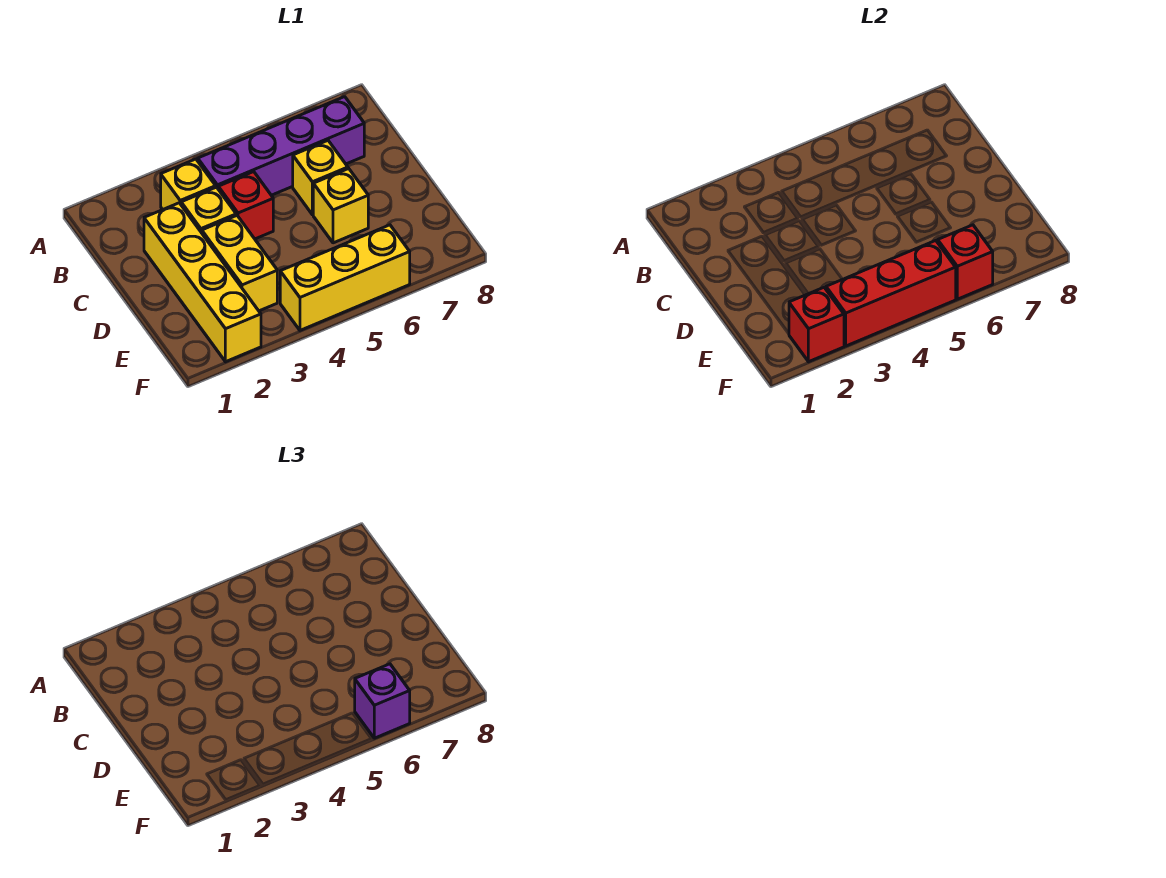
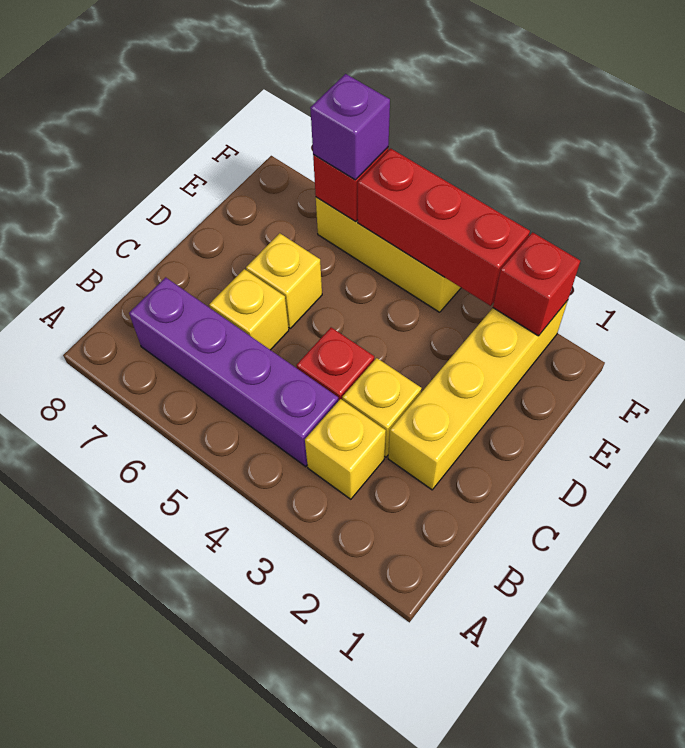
yellow brick D3:E3 level 1 -> none

